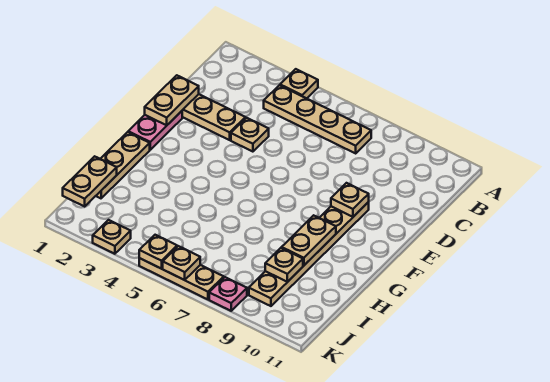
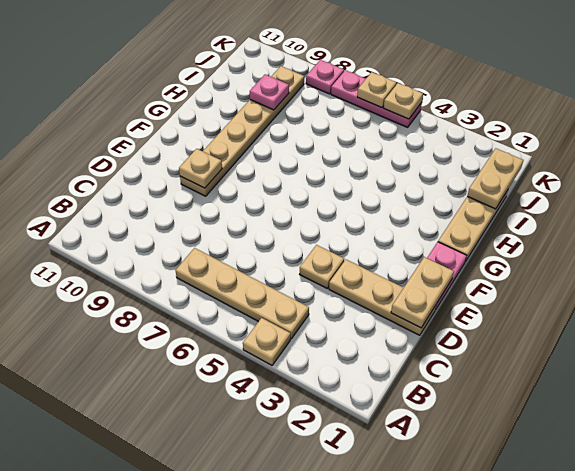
tan plate G9:H9 level 2 -> none
tan plate I9 level 2 -> pink plate I9 level 2
tan plate K3 level 1 -> none
tan plate K5:K7 level 1 -> pink plate K5:K7 level 1

